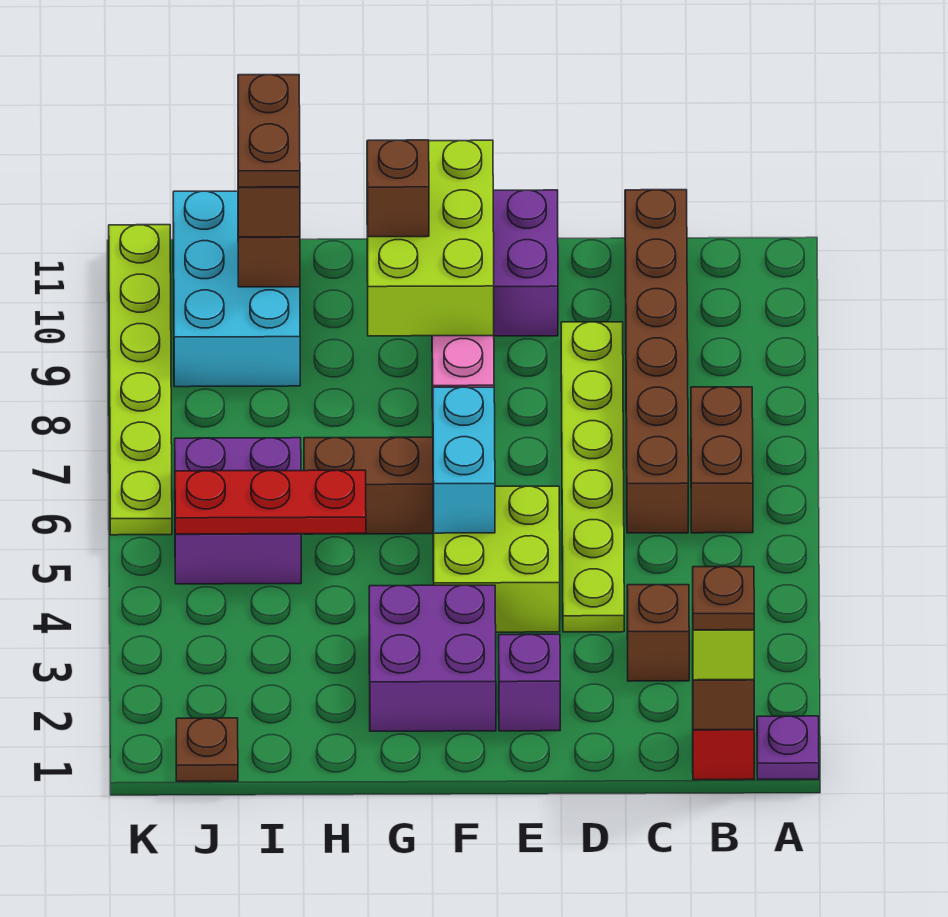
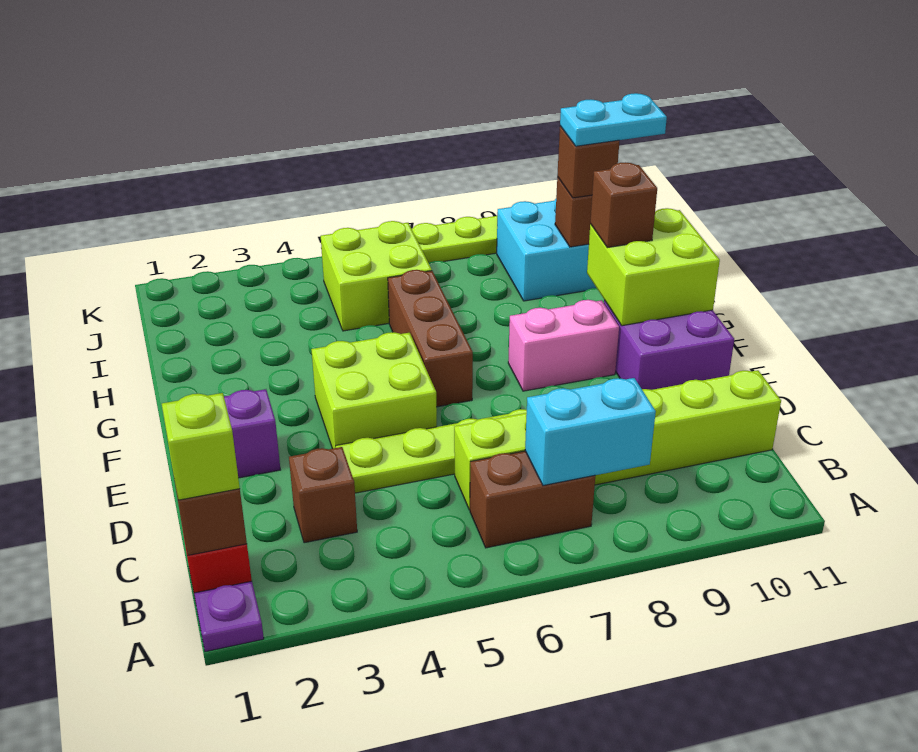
brown plate B1 level 4 -> none
brown brick C6:C11 level 1 -> lime brick C6:C11 level 1
purple brick F2:G3 level 1 -> none
cyan brick F5:F6 level 2 -> cyan brick B7:B8 level 2
lime brick F9:G11 level 2 -> lime brick F10:G11 level 2
red plate H5:J5 level 2 -> none
purple brick I5:J6 level 1 -> lime brick I5:J6 level 1
brown plate I10:I11 level 4 -> cyan plate I10:I11 level 4
brown plate J1 level 1 -> none

